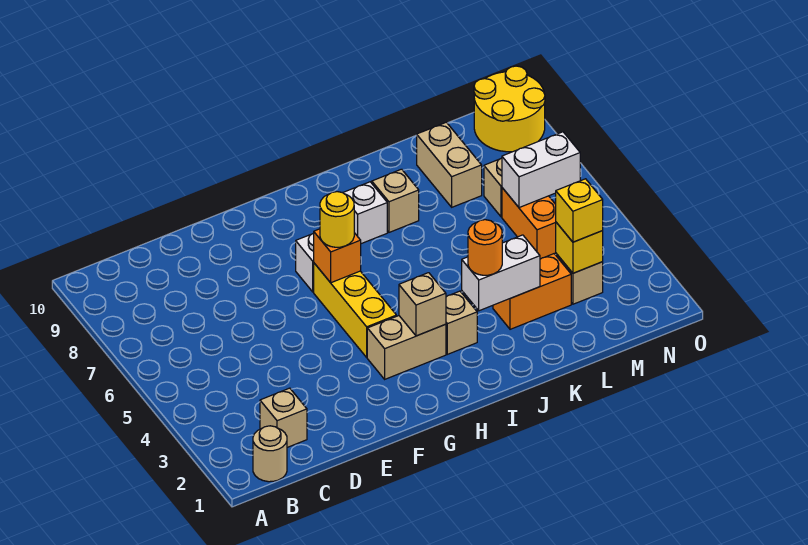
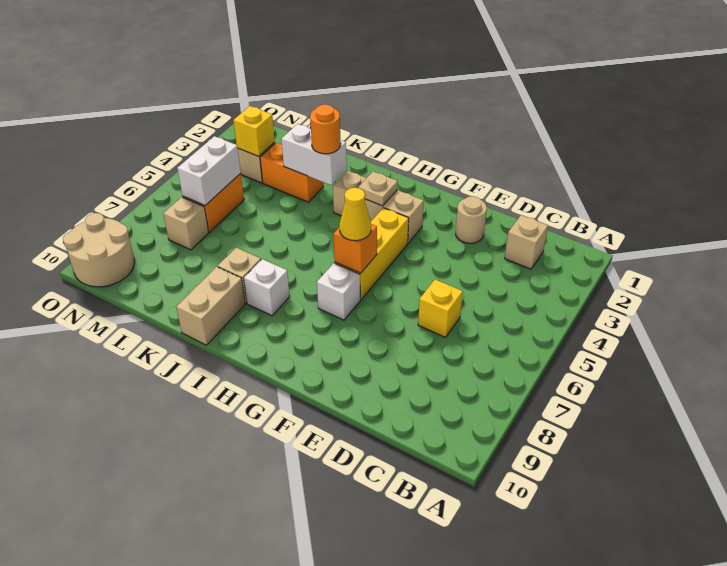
tan round brick B1 level 1 -> tan round brick E2 level 1
yellow round brick G6 level 3 -> yellow cone G6 level 3
tan brick H3 level 2 -> tan plate H3 level 2
tan brick L8:L9 level 1 -> tan brick J9:J10 level 1
yellow brick M3 level 3 -> yellow brick D6 level 1
white brick M6:N6 level 2 -> white brick M5:M6 level 2
yellow round brick N9:O10 level 1 -> tan round brick N9:O10 level 1

